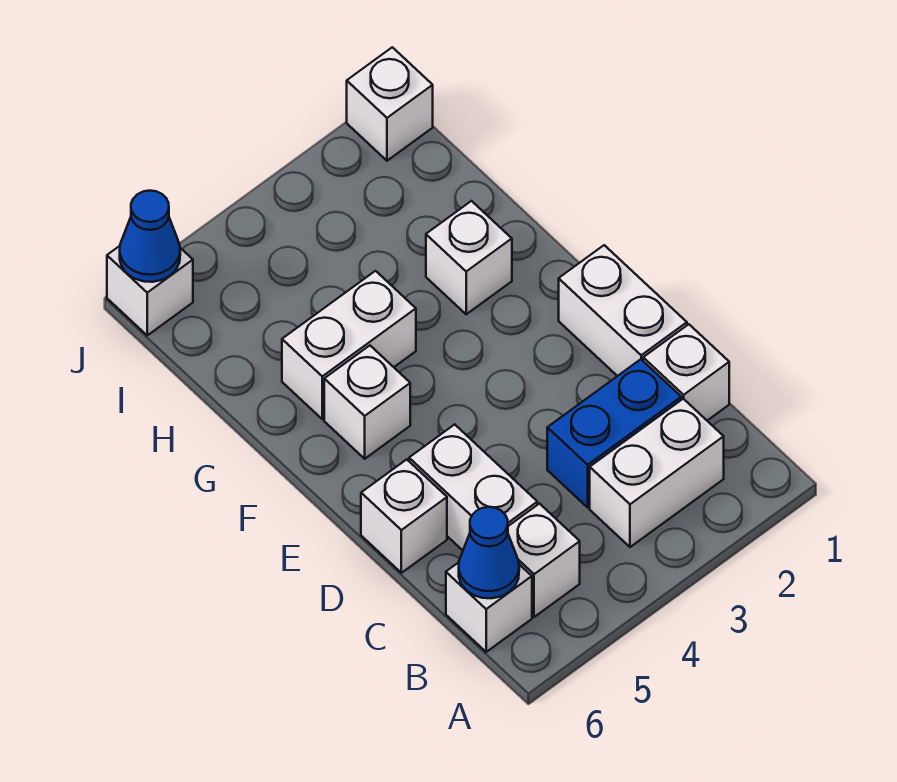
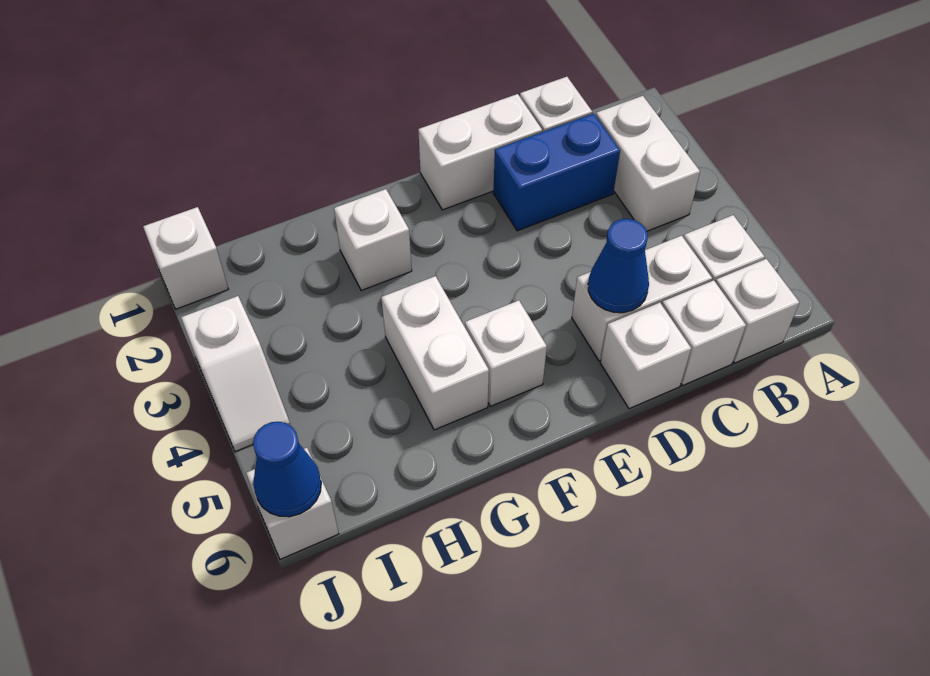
blue cone B6 level 2 -> blue cone D5 level 2
blue brick C2:C3 level 1 -> blue brick C2:D2 level 1
none -> white brick C6 level 1
none -> white slope J3:J4 level 1 top 3

